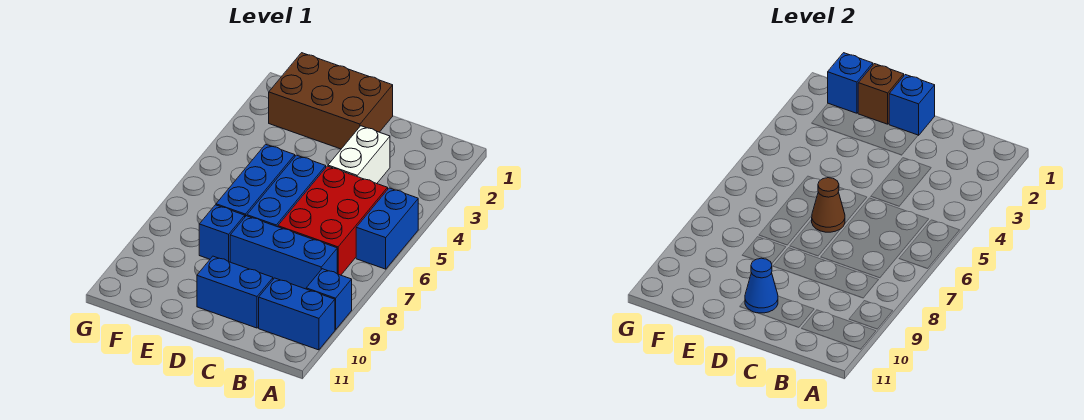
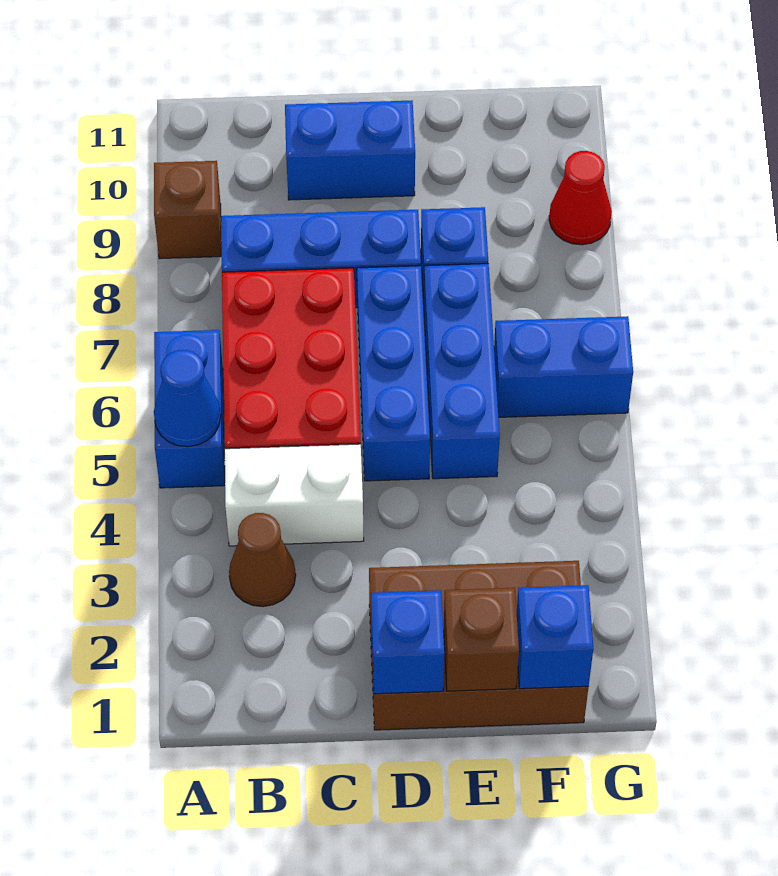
blue brick A9 level 1 -> brown brick A9 level 1
blue brick A10:B10 level 1 -> blue brick F6:G6 level 1
white brick C3:C4 level 1 -> white brick B4:C4 level 1
brown cone D6 level 2 -> brown cone B3 level 1
blue cone D10 level 2 -> blue cone A5 level 2
none -> red cone G9 level 1

